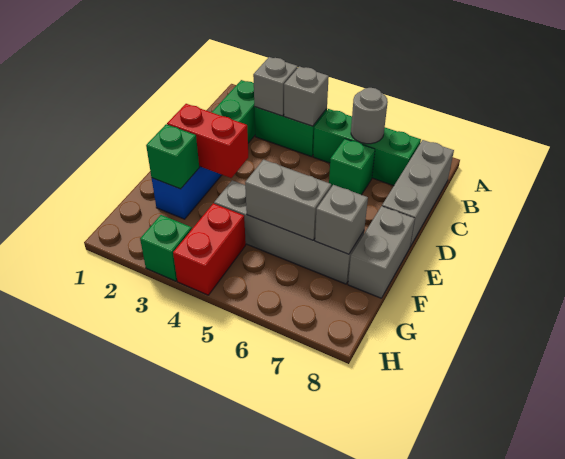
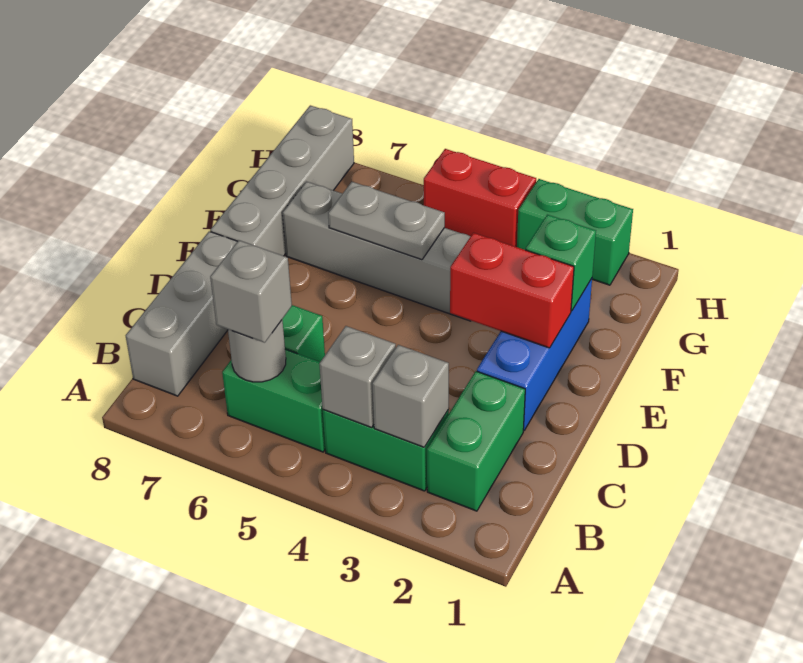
green brick B5:B7 level 1 -> green brick B5:B6 level 1
grey brick E8:F8 level 1 -> grey brick E8:H8 level 1
grey brick F5:F6 level 2 -> grey plate F5:F6 level 2
grey brick F7 level 2 -> grey brick B6 level 3
red brick G4:H4 level 1 -> red brick H4:H5 level 1
green brick H3 level 1 -> green brick H2:H3 level 1

